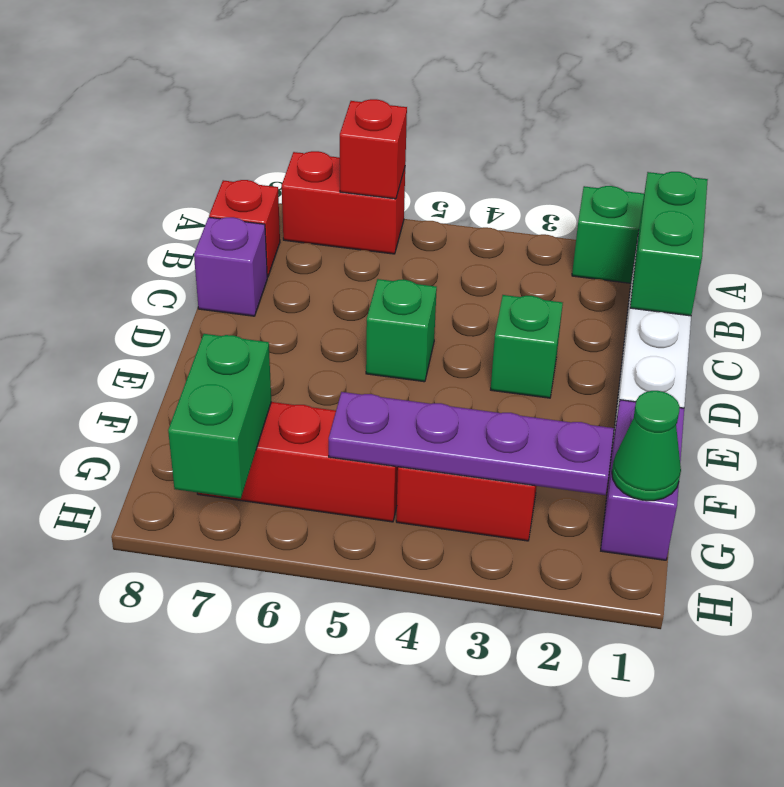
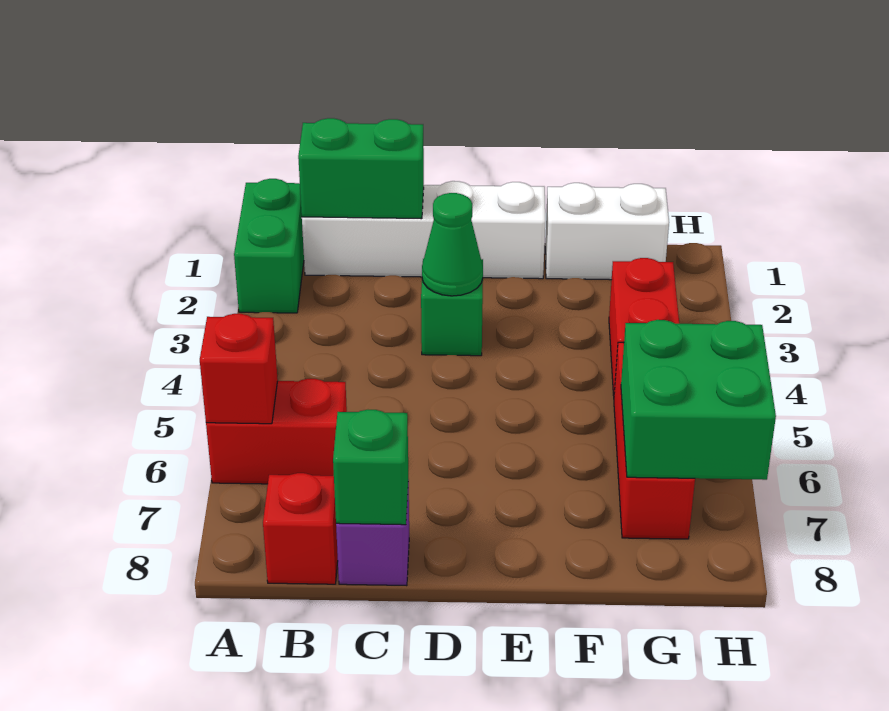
red brick A6:A7 level 1 -> red brick A6:B6 level 1
green brick D5 level 1 -> green brick C8 level 2
purple brick F1:G1 level 1 -> white brick F1:G1 level 1
green cone G1 level 2 -> green cone D3 level 2
purple plate G2:G5 level 2 -> none
green brick G7:H7 level 2 -> green brick G6:H7 level 2

